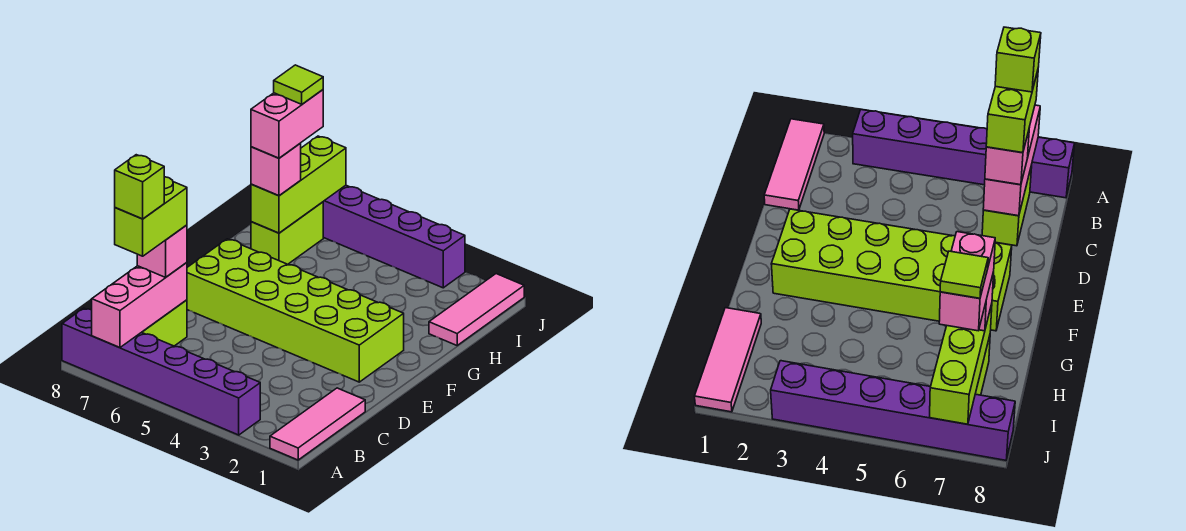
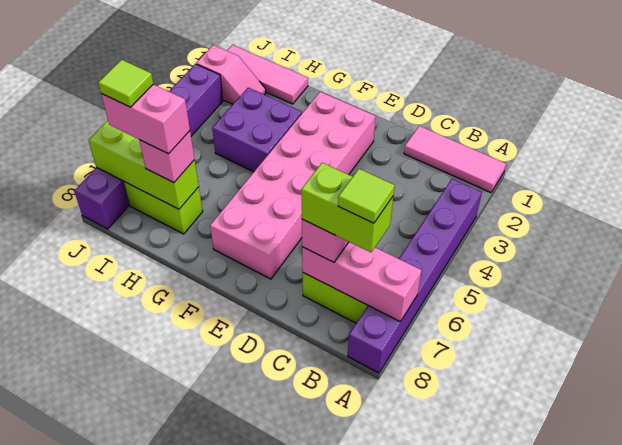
lime brick B7 level 5 -> lime tile B7 level 5
lime brick E2:F7 level 1 -> pink brick E2:F7 level 1
none -> purple brick G3:H4 level 1
none -> pink slope I2:J2 level 1 top J

